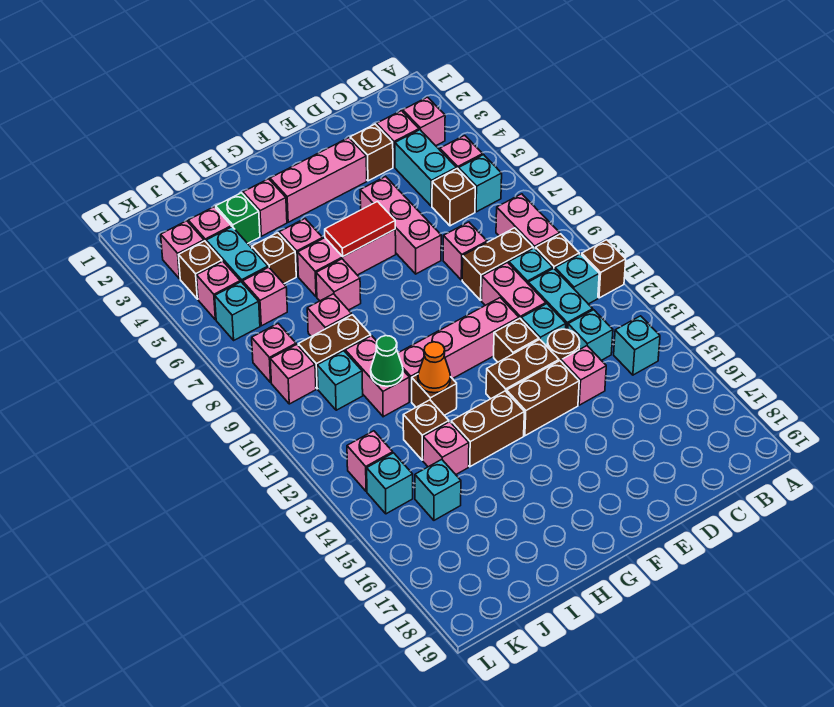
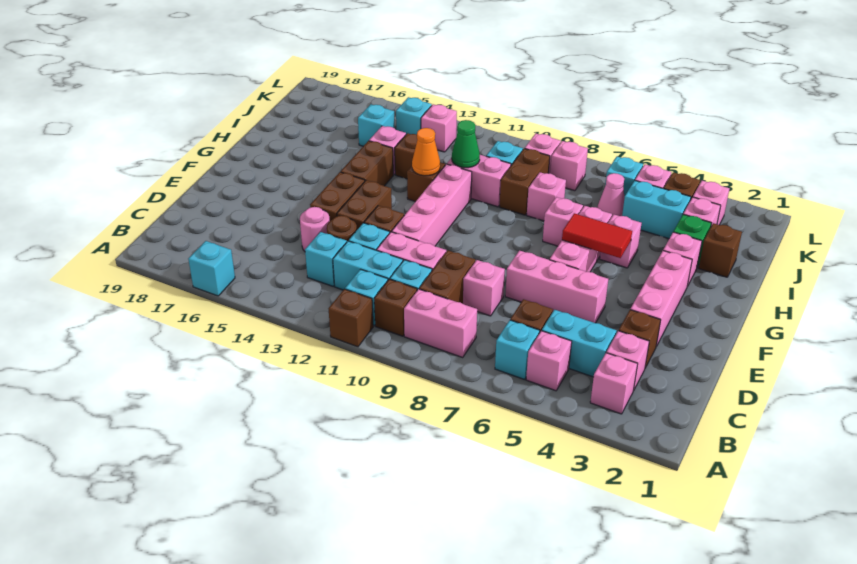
cyan brick B14 level 1 -> cyan brick A16 level 1
pink brick D14 level 1 -> pink round brick D14 level 1
red tile F6:G6 level 2 -> red tile G5:G6 level 2
brown brick I5 level 1 -> brown brick I2 level 1
pink brick J6 level 1 -> pink cone J6 level 1

